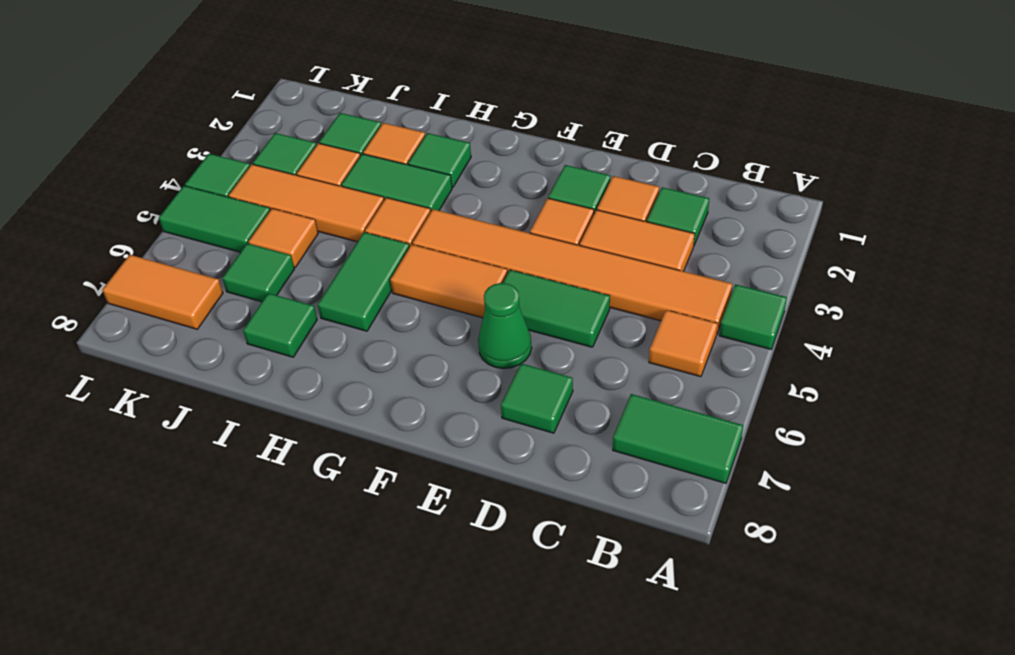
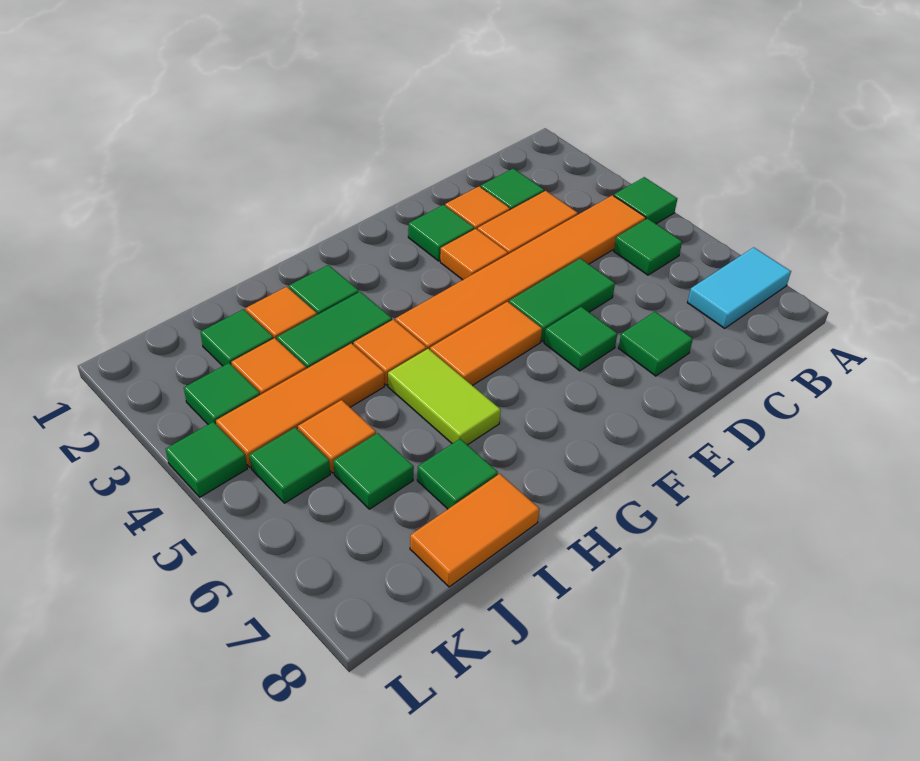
green tile A7:B7 level 1 -> cyan tile A7:B7 level 1
orange tile B5 level 1 -> green tile B5 level 1
green cone E6 level 1 -> green tile E6 level 1
green tile H5:H6 level 1 -> lime tile H5:H6 level 1
green tile K5:L5 level 1 -> green tile K5 level 1
orange tile K7:L7 level 1 -> orange tile I8:J8 level 1

